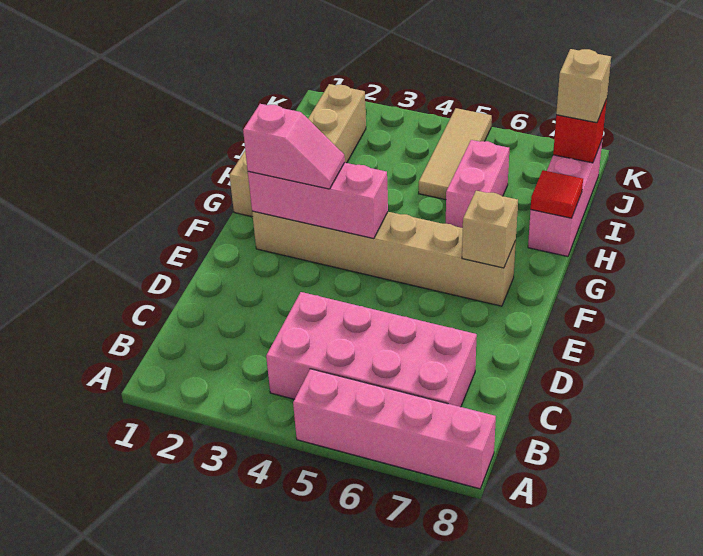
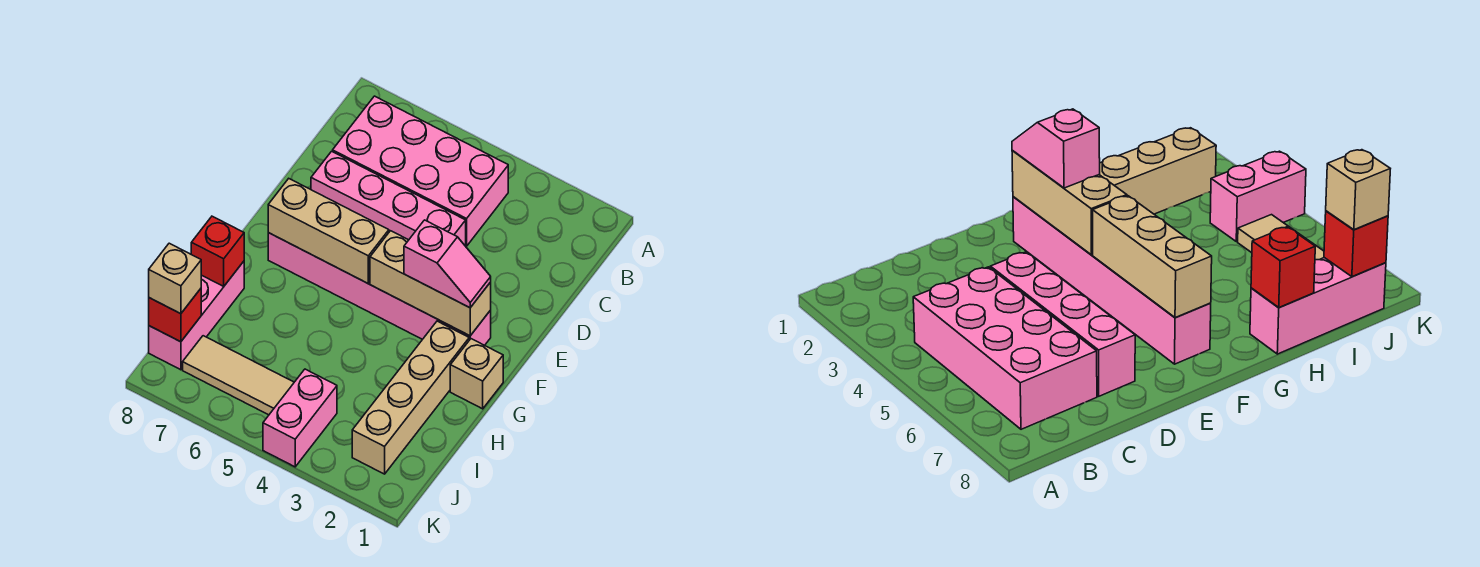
pink brick A5:A8 level 1 -> pink brick D4:D7 level 1
tan brick F2:F7 level 1 -> pink brick F2:F7 level 1
pink brick F2:F4 level 2 -> tan brick F2:F4 level 2
pink slope F2:F3 level 3 top 2 -> pink slope F2:F3 level 3 top 3
tan brick F7 level 2 -> tan brick F5:F7 level 2
pink brick H6:I6 level 1 -> pink brick J4:K4 level 1
red tile H8 level 2 -> red brick H8 level 2
tan tile I5:K5 level 1 -> tan tile J5:J7 level 1

